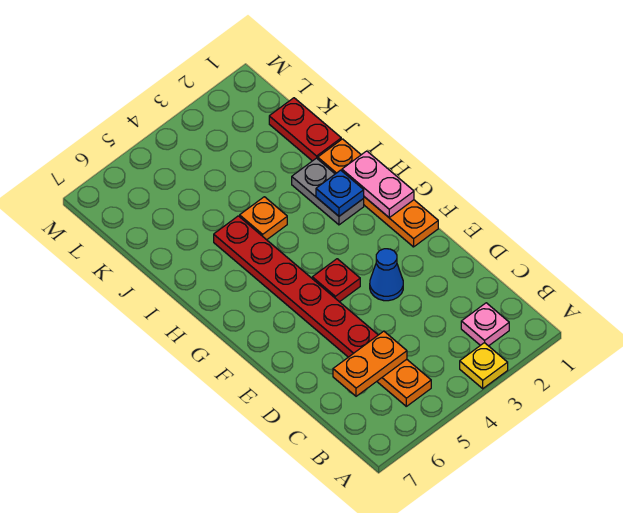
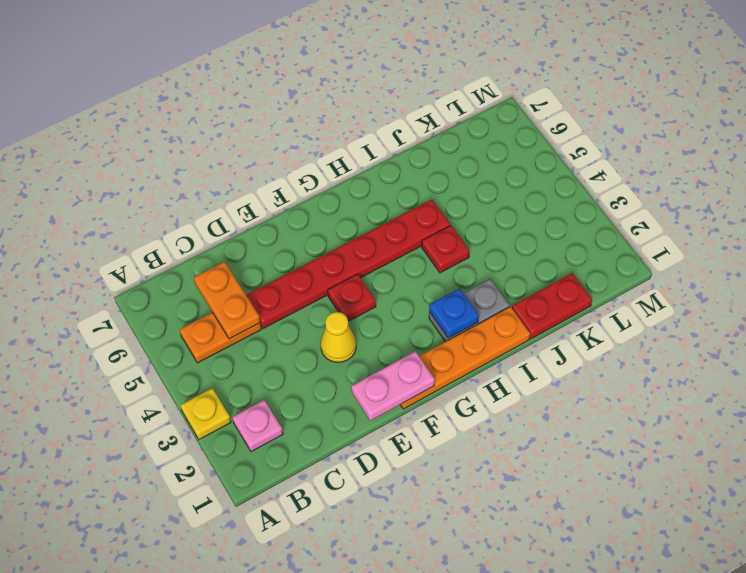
blue cone E3 level 1 -> yellow cone E3 level 1
pink plate G1:H1 level 2 -> pink plate E1:F1 level 2
orange plate I4 level 1 -> red plate I4 level 1

